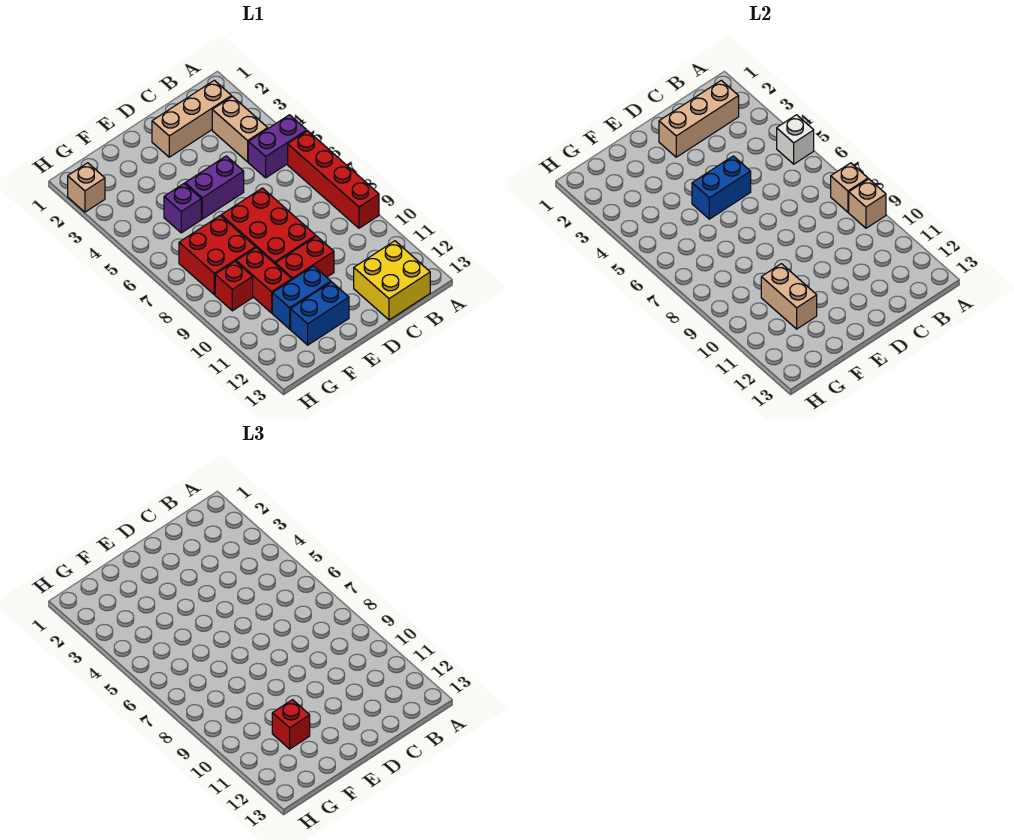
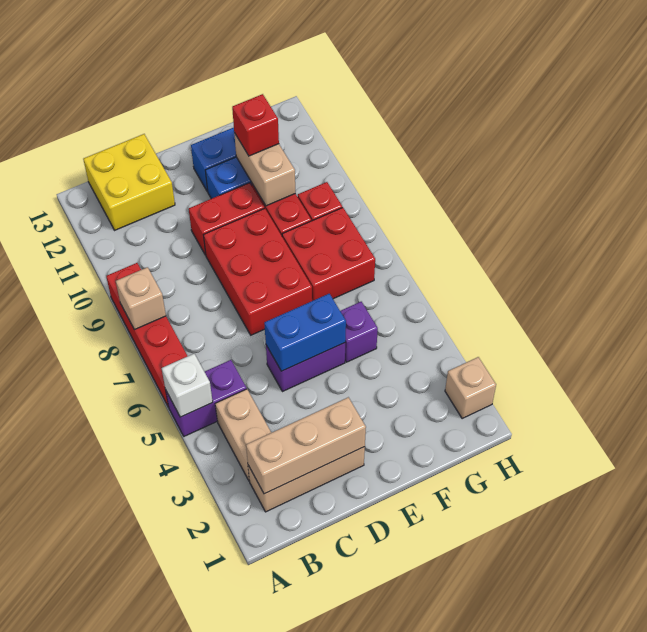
tan brick A9 level 2 -> none

